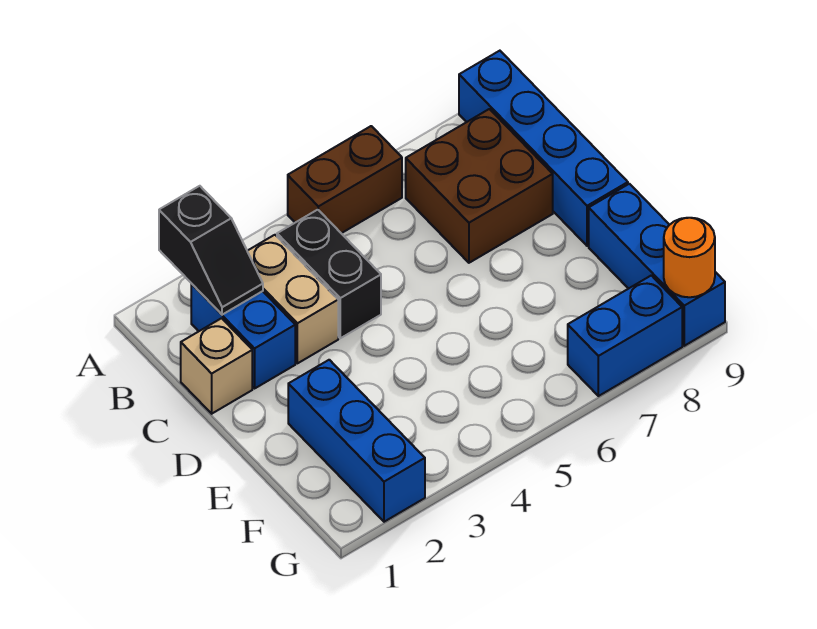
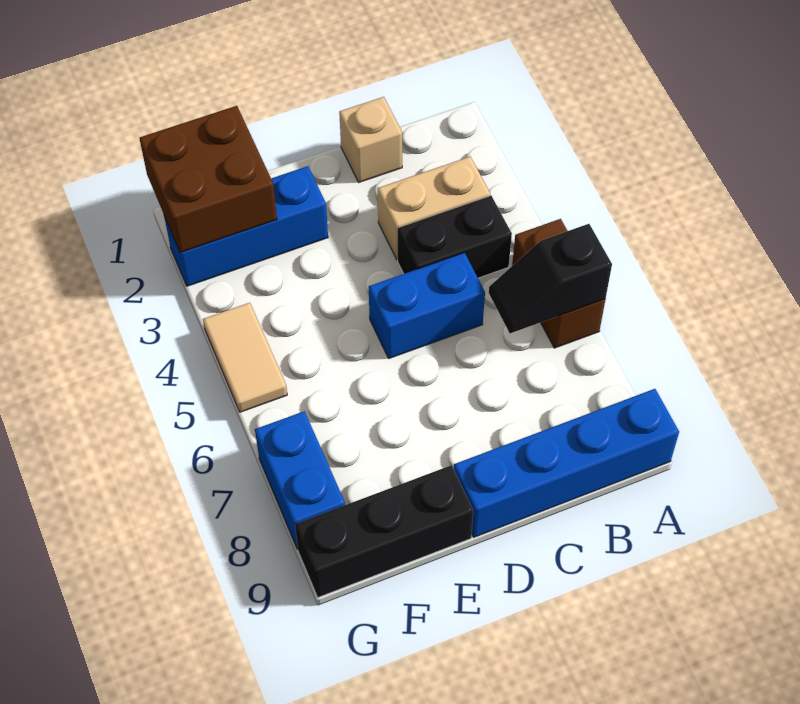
black slope A2:B2 level 2 top A -> black slope A6:B6 level 2 top A
blue brick B2:C2 level 1 -> blue brick C5:D5 level 1
brown brick B7:C8 level 1 -> brown brick F1:G2 level 2
blue brick E9:G9 level 1 -> black brick E9:G9 level 1
none -> tan tile G4:G5 level 1
orange round brick G9 level 2 -> none

